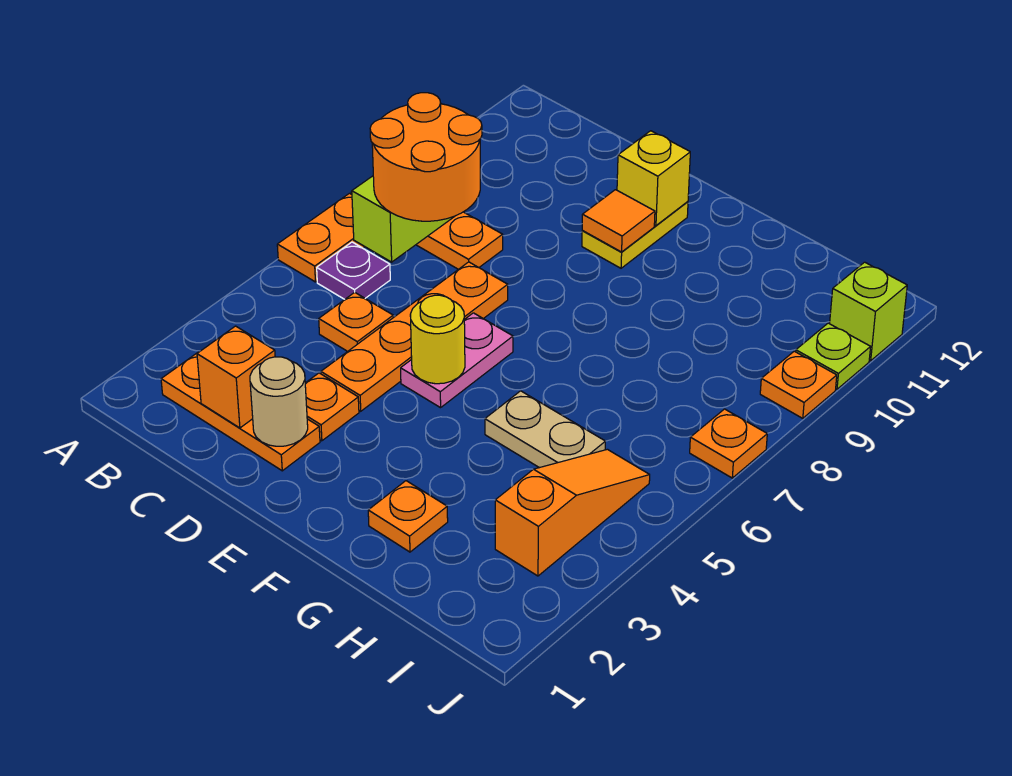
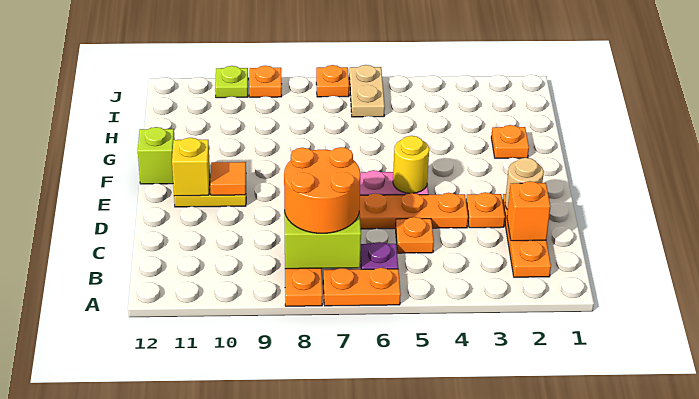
tan plate G5:H5 level 1 -> tan plate I6:J6 level 1
orange slope I3:I5 level 1 top 3 -> none
lime brick J11 level 1 -> lime brick F12 level 1

